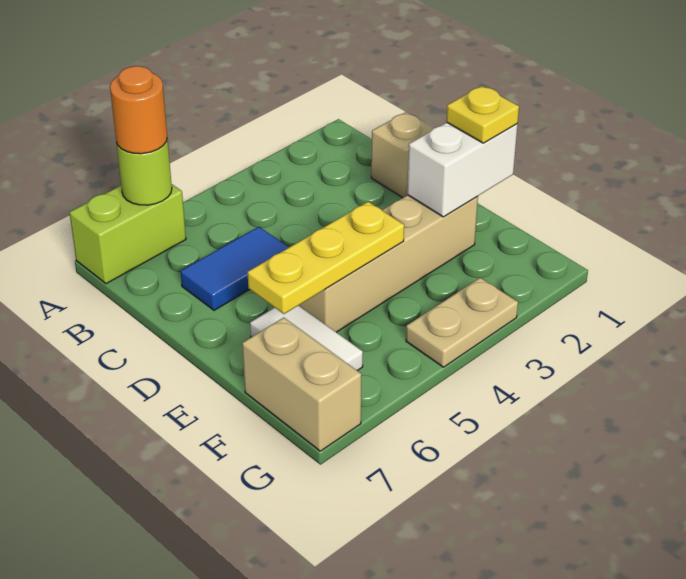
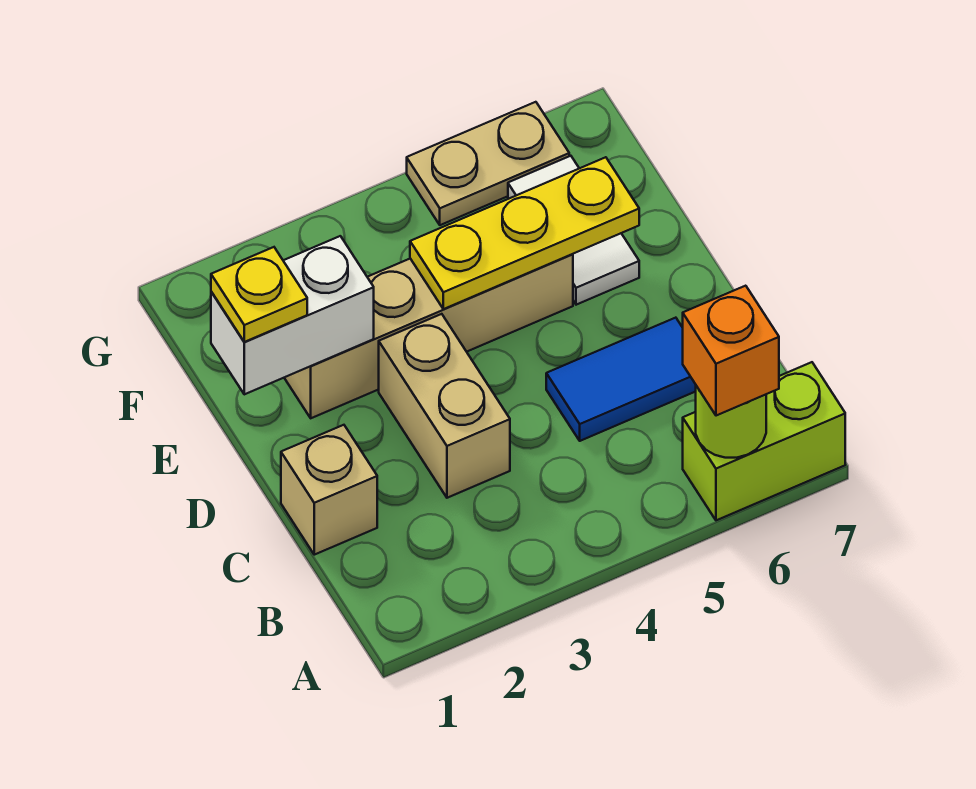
orange round brick A6 level 3 -> orange brick A6 level 3
tan brick F7:G7 level 1 -> tan brick C3:D3 level 1
tan plate G3:G4 level 1 -> tan plate G5:G6 level 1

